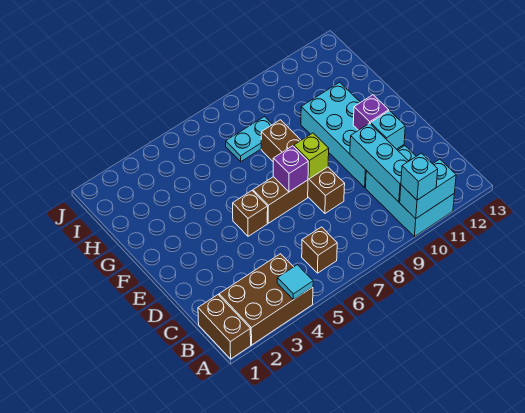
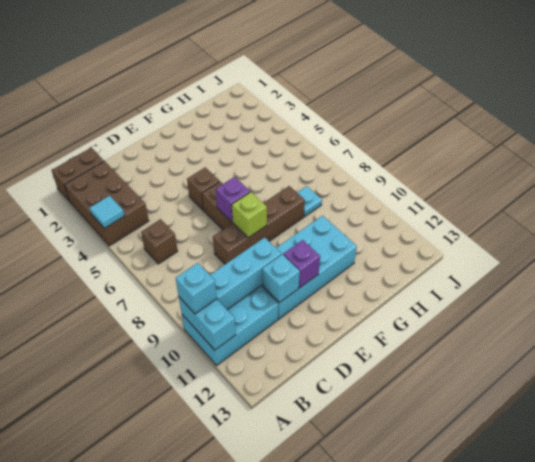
cyan plate H7:H8 level 1 -> cyan plate H8 level 1

